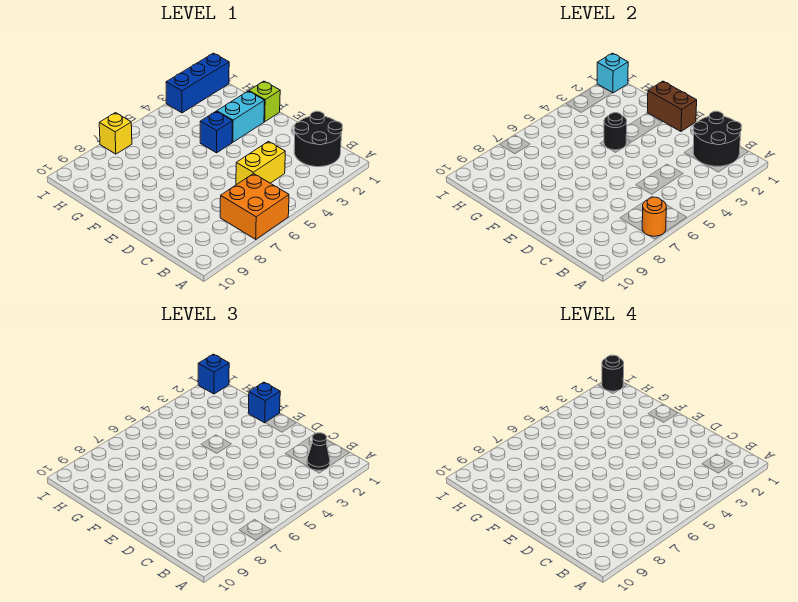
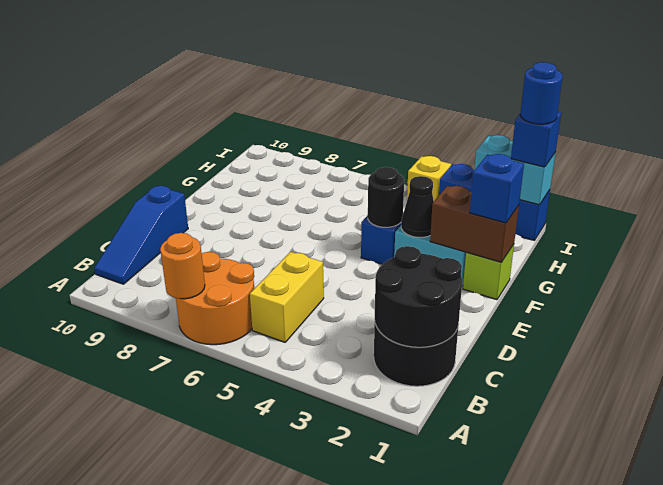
orange brick A6:B7 level 1 -> orange round brick A6:B7 level 1
black cone B2 level 3 -> black cone F3 level 2
none -> blue slope B10:D10 level 1 top D
yellow brick C4:C5 level 1 -> yellow brick B5:C5 level 1
brown brick E1:F1 level 2 -> brown brick F1:F2 level 2
cyan brick I1 level 2 -> cyan brick I1:I2 level 2
black round brick I1 level 4 -> blue round brick I1 level 4
yellow brick I7 level 1 -> yellow brick I4 level 1

